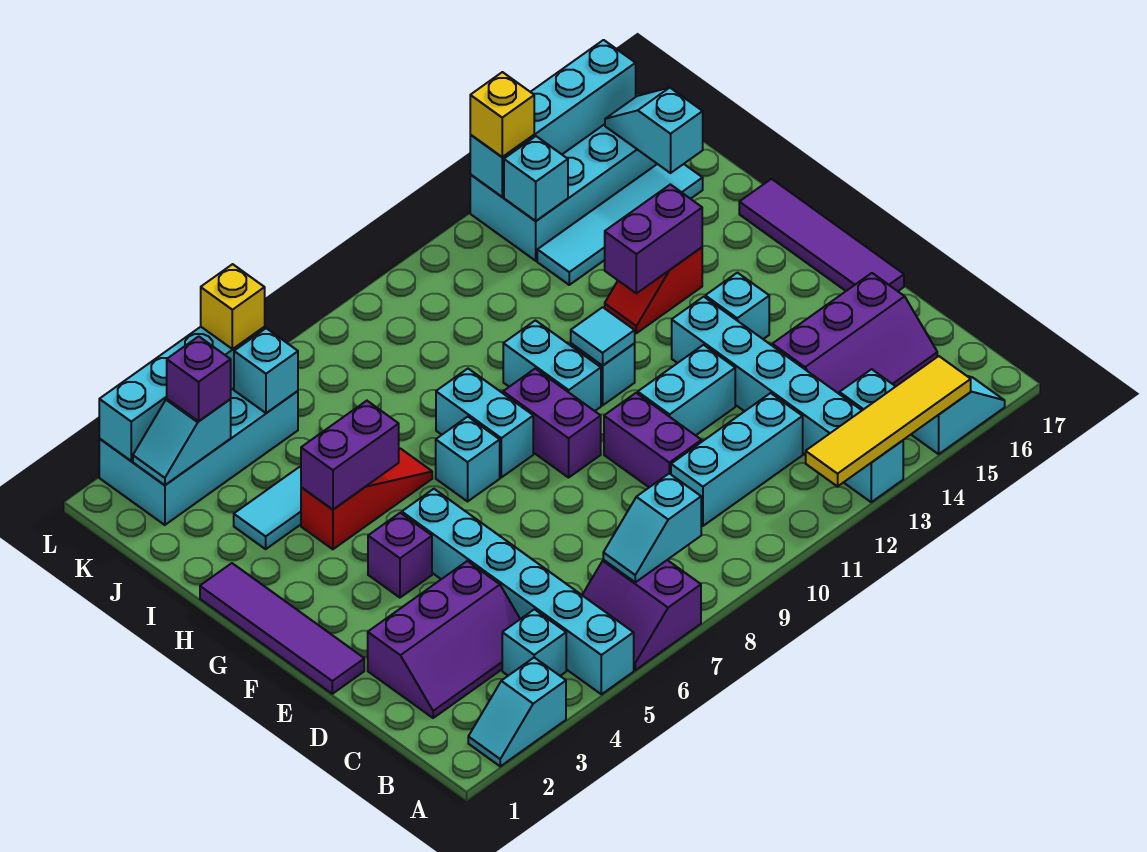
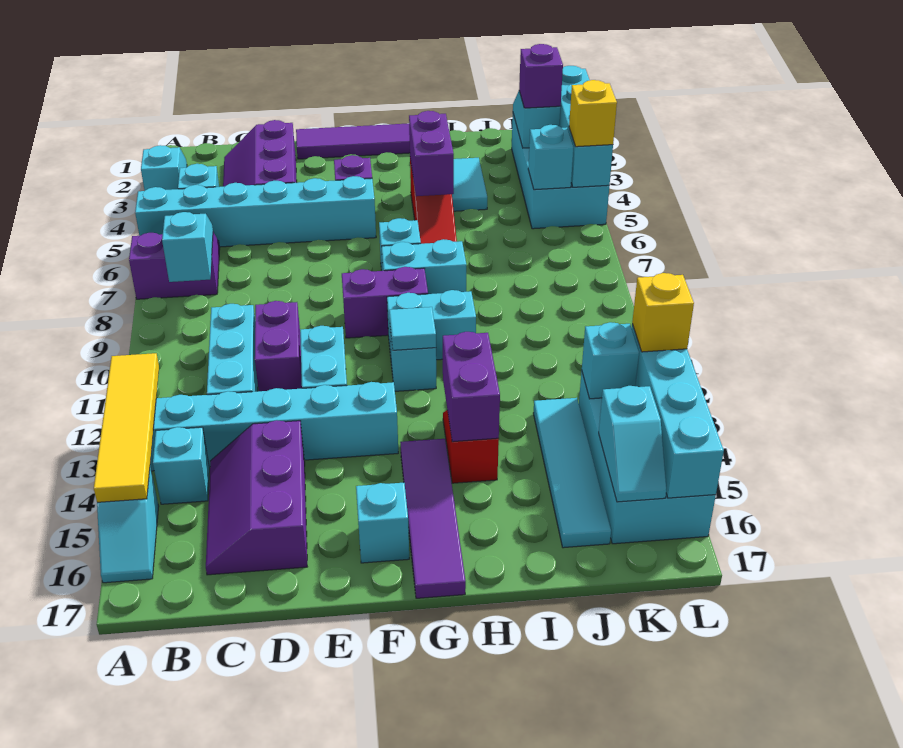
purple brick D10:E10 level 1 -> purple brick D10:D11 level 1
purple tile E17:H17 level 1 -> purple tile G14:G17 level 1
cyan brick F14 level 1 -> cyan brick F16 level 1
cyan slope J16:K16 level 2 top J -> cyan slope K15:K16 level 2 top 15

